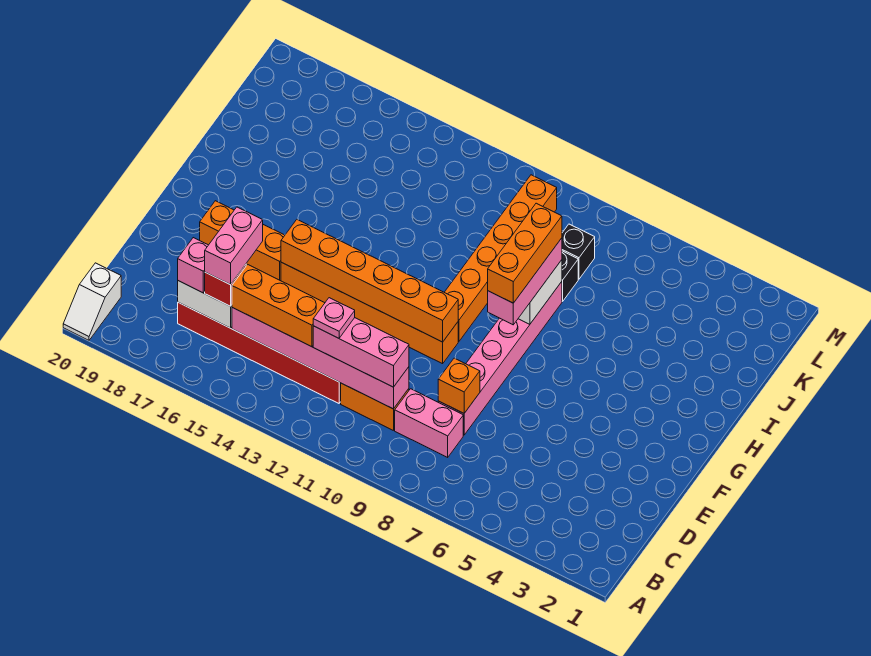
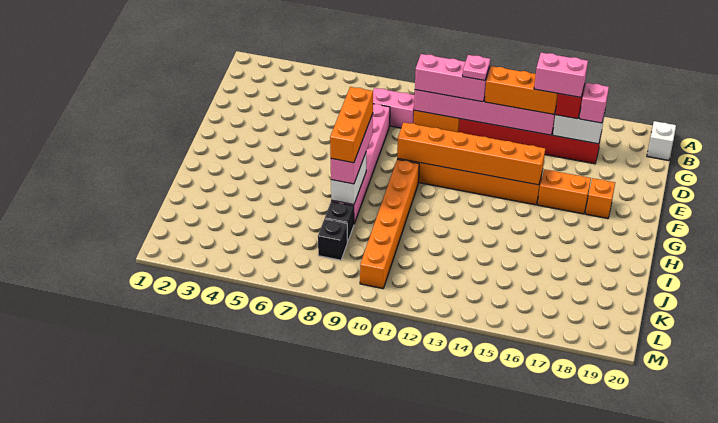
pink brick C16:D16 level 4 -> pink brick C15:C16 level 4
orange brick D8 level 2 -> none

